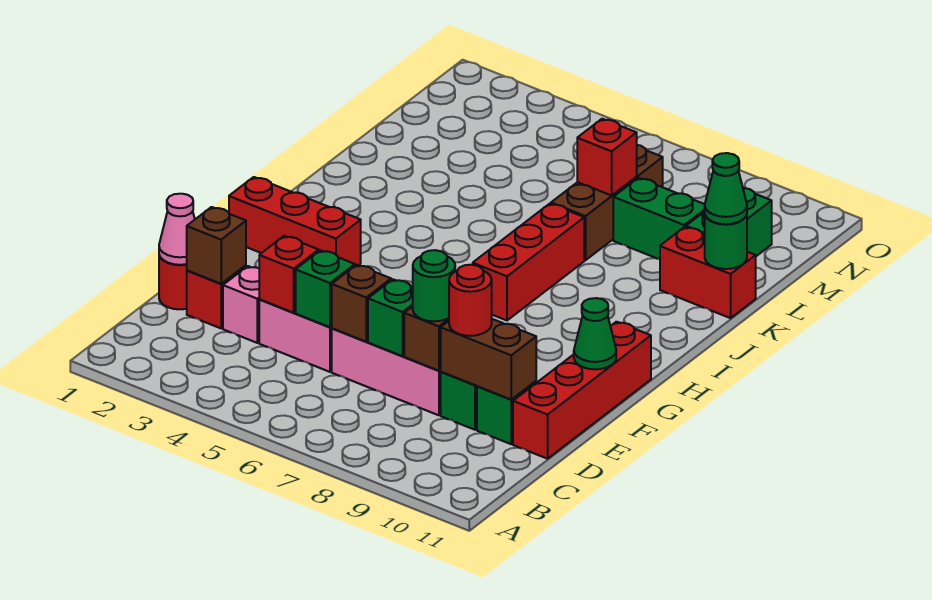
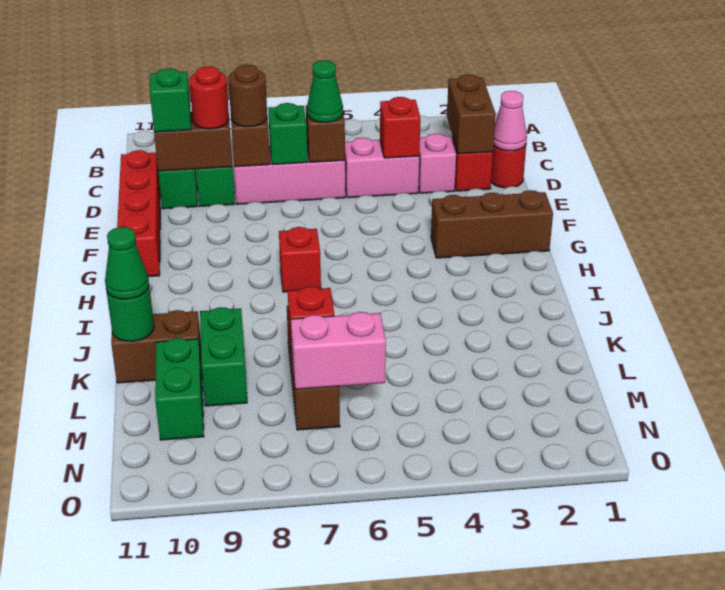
brown brick D2 level 2 -> brown brick C2:D2 level 2
green brick D5 level 2 -> green brick D10 level 3
green round brick D8 level 3 -> brown round brick D8 level 3
green cone F11 level 2 -> green cone D6 level 3
red brick G1:G3 level 1 -> brown brick G1:G3 level 1
red brick H7:J7 level 1 -> red brick H7 level 1
red brick K10:K11 level 1 -> brown brick K10:K11 level 1
green brick L8:L9 level 1 -> green brick K9:L9 level 1
none -> pink brick M6:M7 level 2

